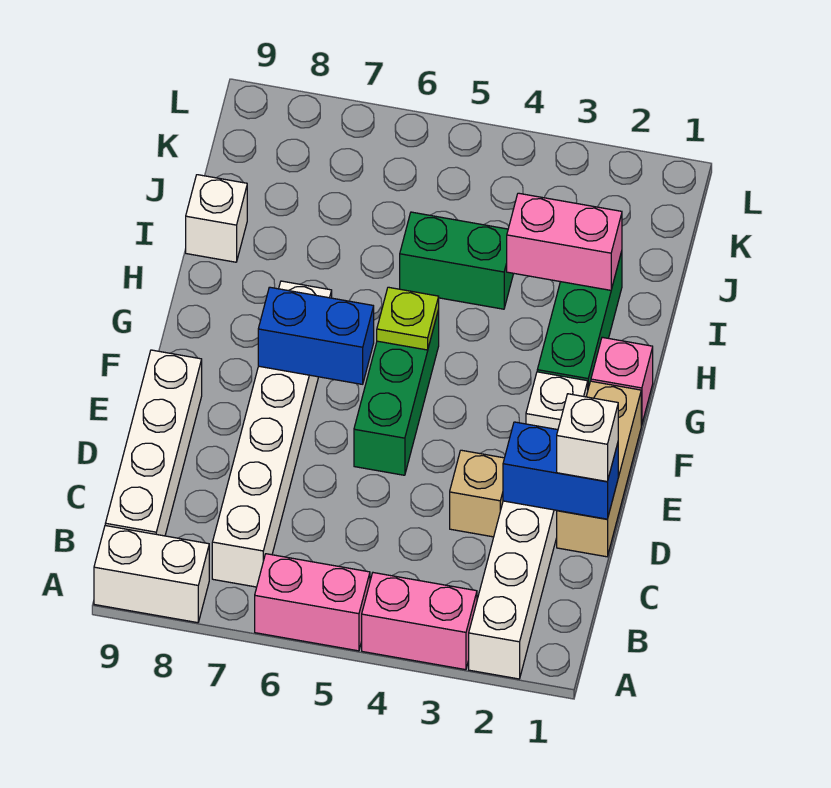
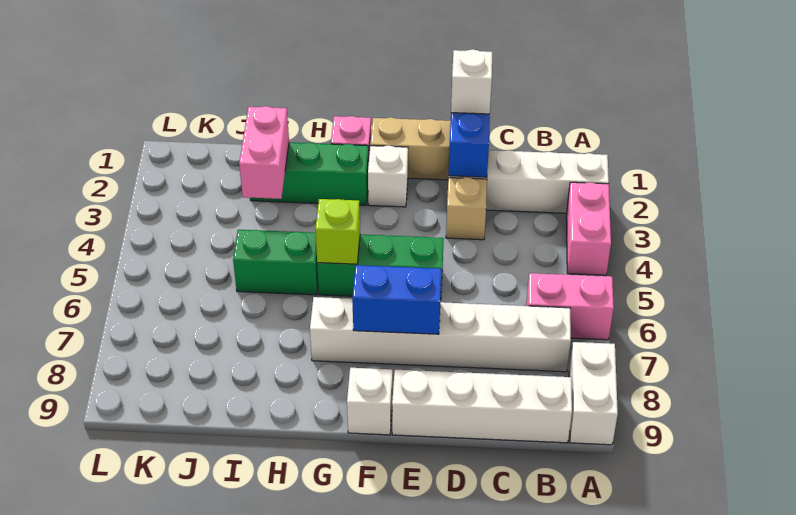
pink brick A5:A6 level 1 -> pink brick A6:B6 level 1
blue brick F6:F7 level 2 -> blue brick E7:F7 level 2
lime plate G5 level 2 -> lime brick G5 level 2
green brick I4:I5 level 1 -> green brick H5:I5 level 1
white brick I9 level 1 -> white brick F9 level 1

